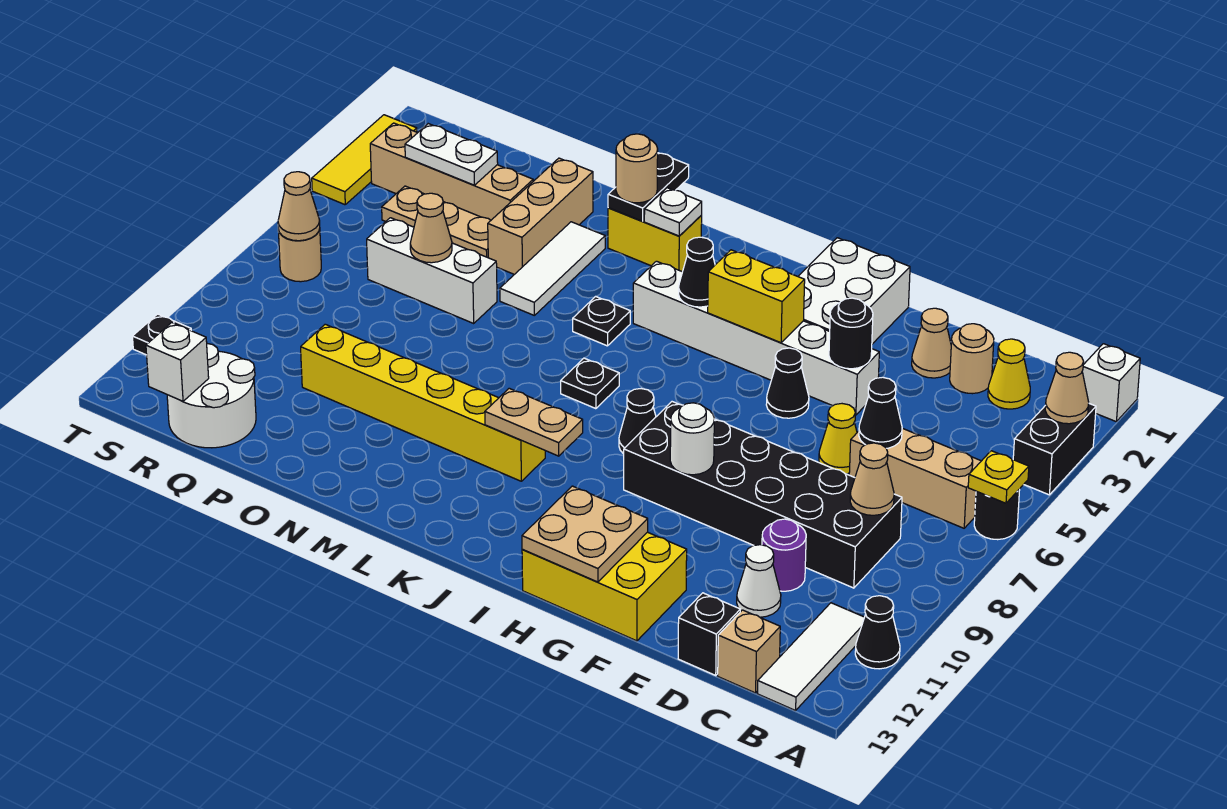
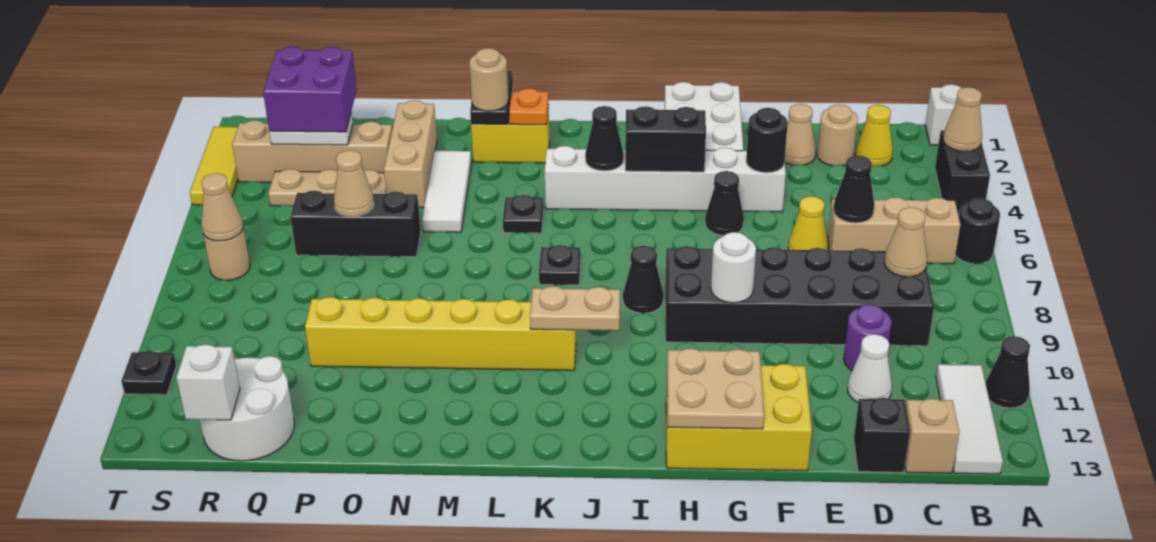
yellow plate A6 level 2 -> none
yellow brick H4:I4 level 2 -> black brick H4:I4 level 2
white plate L2 level 2 -> orange plate L2 level 2
white brick O6:Q6 level 1 -> black brick O6:Q6 level 1
none -> purple brick Q2:R3 level 3

